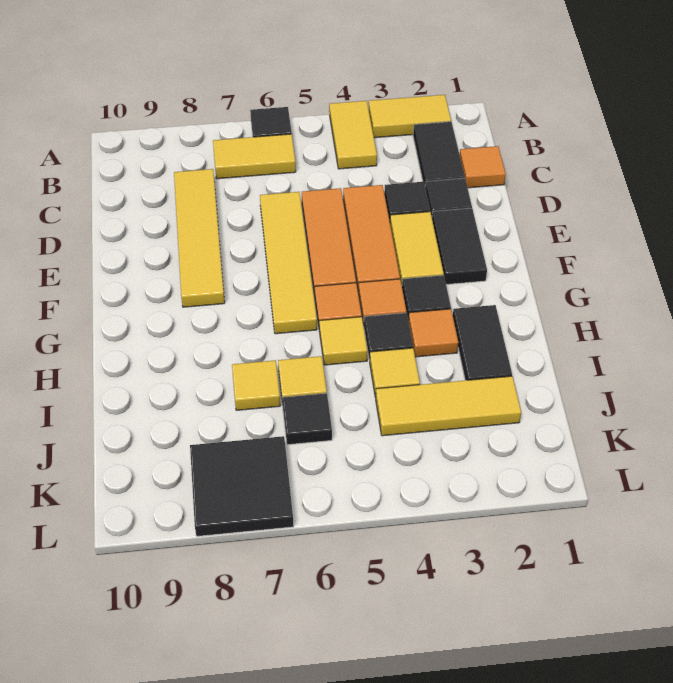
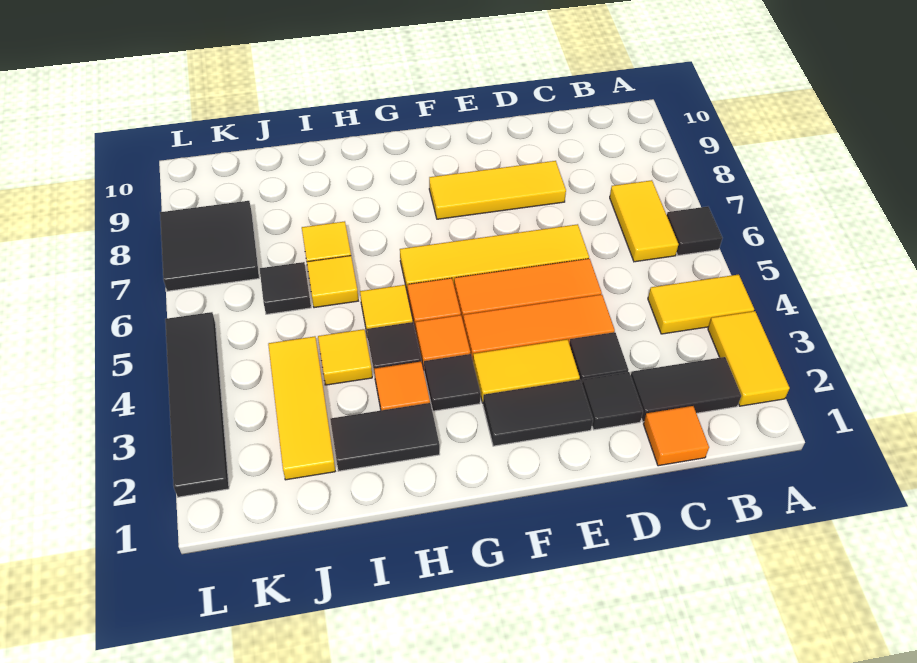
yellow tile C8:F8 level 1 -> yellow tile D8:F8 level 1
none -> black tile L2:L5 level 1

